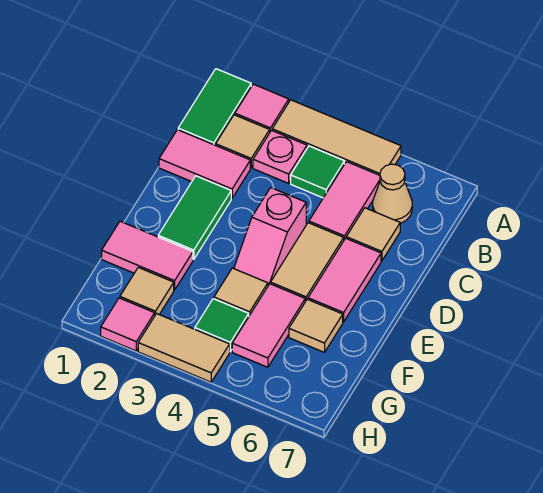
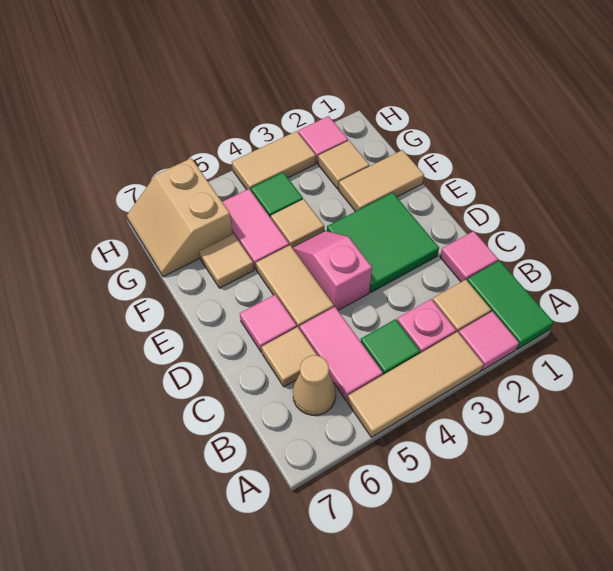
pink tile C1:C2 level 1 -> pink tile C1 level 1
green tile D2:E2 level 1 -> green tile D2:E3 level 1
pink tile D6:E6 level 1 -> pink tile D6 level 1
pink tile F1:F2 level 1 -> tan tile F1:F2 level 1
none -> tan slope G6:H7 level 1 top 6

